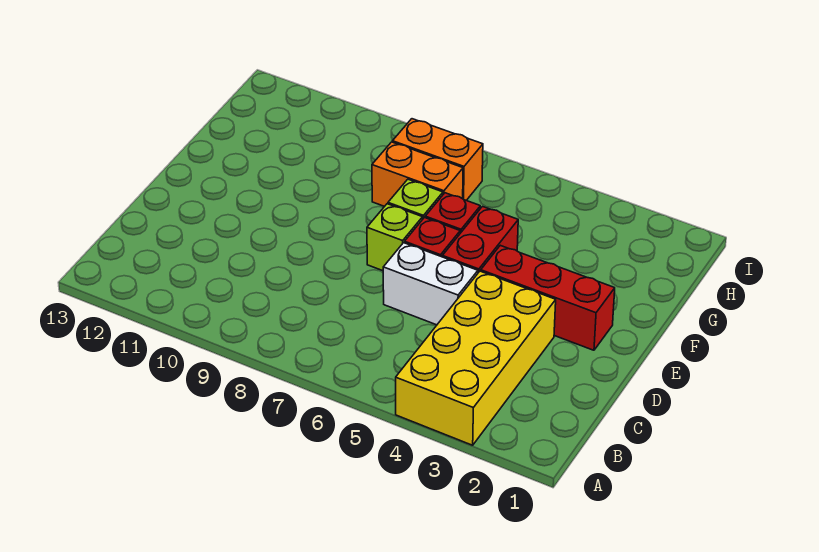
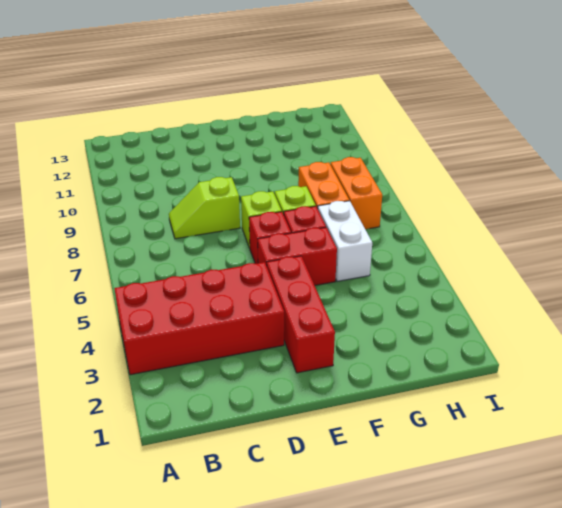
yellow brick A3:D4 level 1 -> red brick A3:D4 level 1
none -> lime slope C8:D8 level 1 top D
white brick D5:D6 level 1 -> white brick G5:G6 level 1

